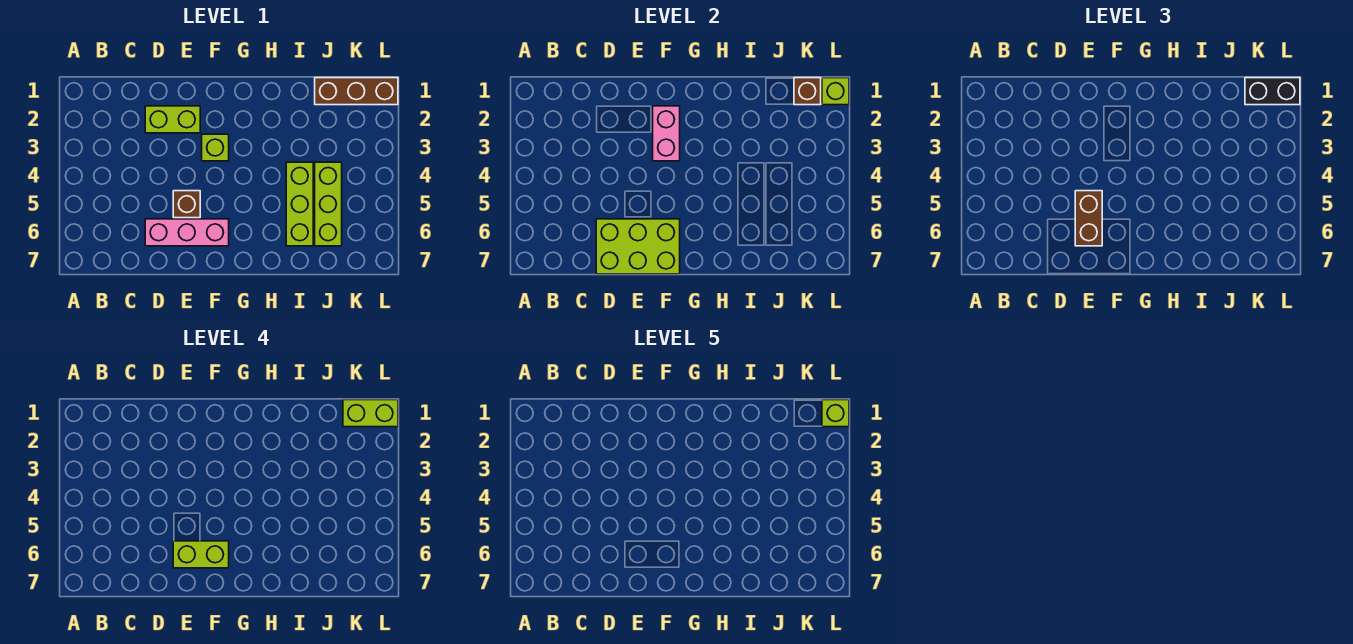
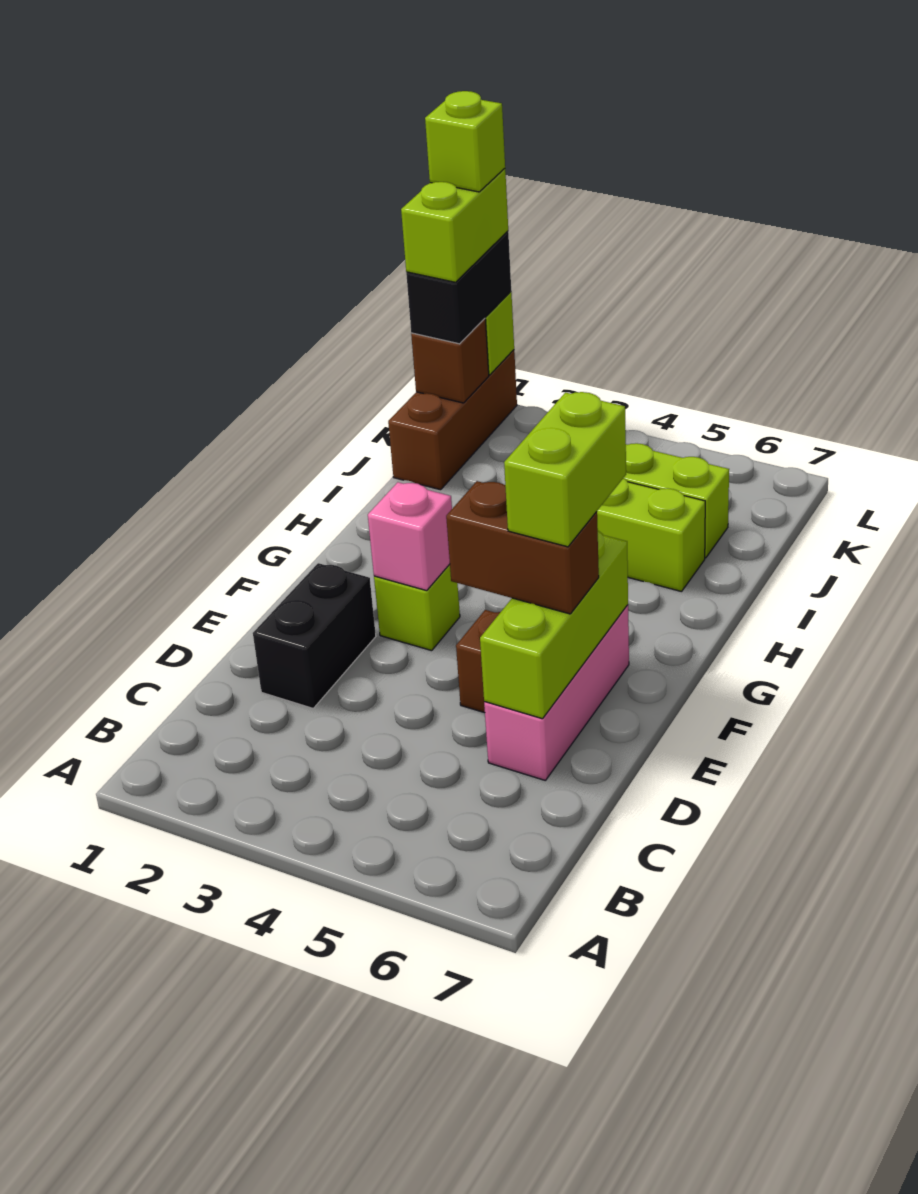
lime brick D2:E2 level 1 -> black brick D2:E2 level 1
lime brick D6:F7 level 2 -> lime brick D6:F6 level 2
pink brick F2:F3 level 2 -> pink brick F3 level 2

